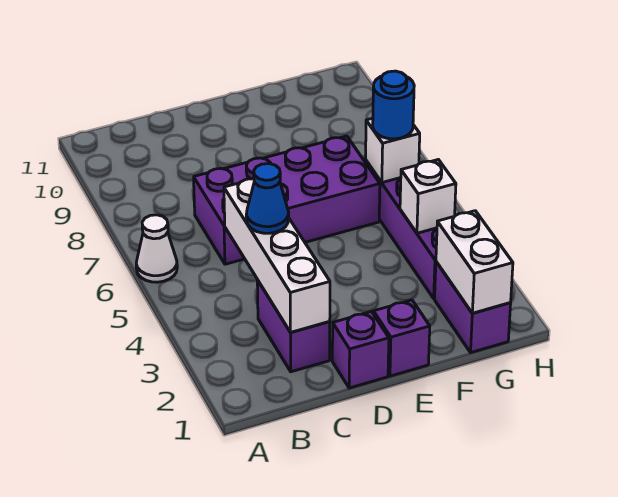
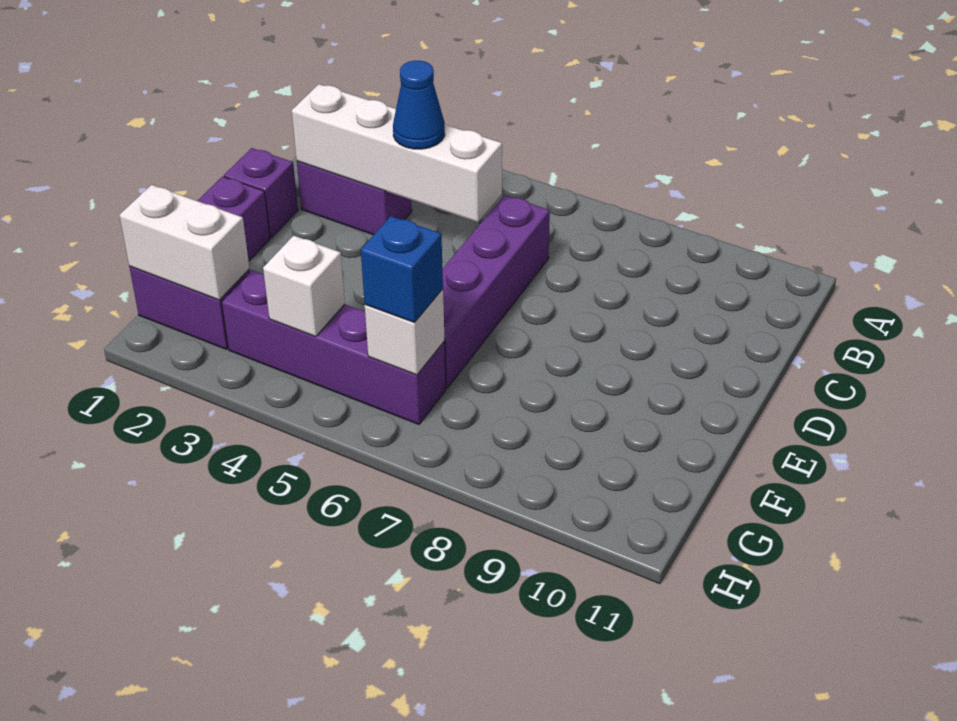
white cone A6 level 1 -> none
purple brick C6:F7 level 1 -> purple brick C6:F6 level 1
blue round brick G6 level 3 -> blue brick G6 level 3

